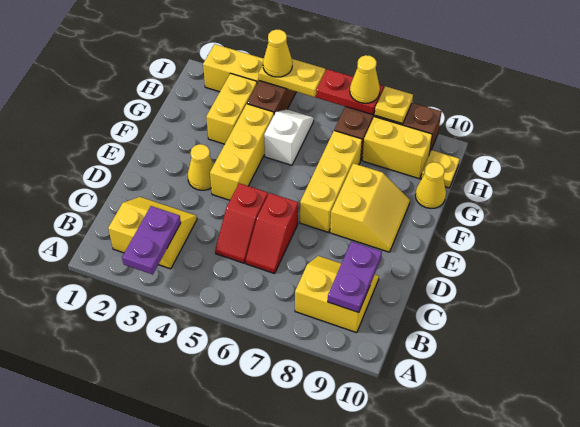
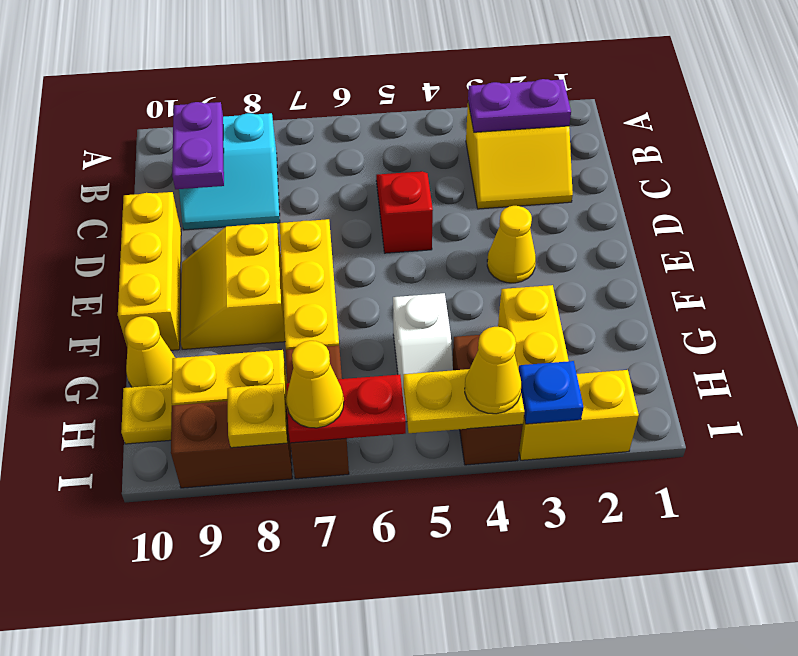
purple plate A3:B3 level 2 -> purple plate B2:B3 level 2
yellow slope B8:C9 level 1 top B -> cyan slope B8:C9 level 1 top B
red slope C6:D6 level 1 top D -> none
yellow brick E4:G4 level 1 -> yellow brick D10:F10 level 1
none -> blue plate I3 level 2

